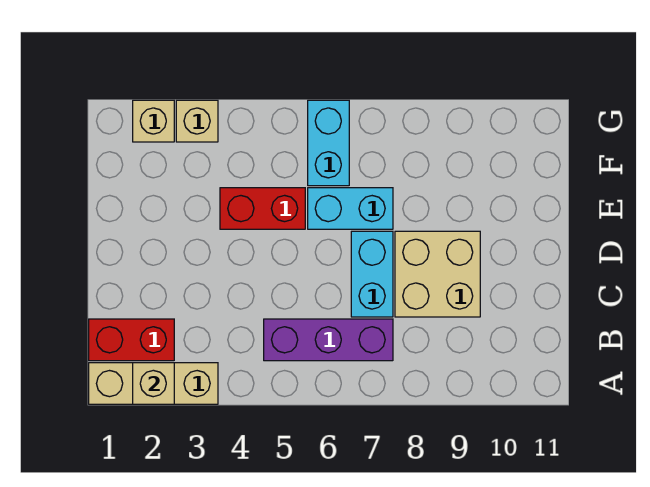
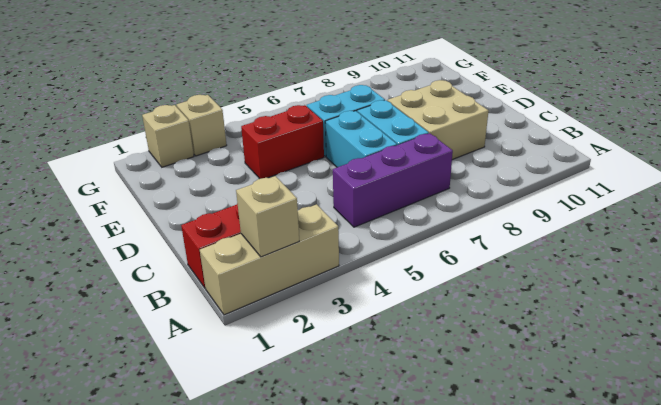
cyan brick F6:G6 level 1 -> cyan brick C6:D6 level 1

